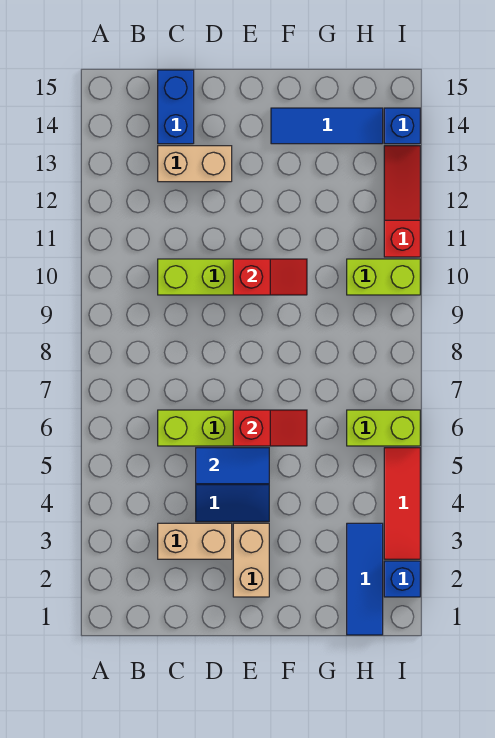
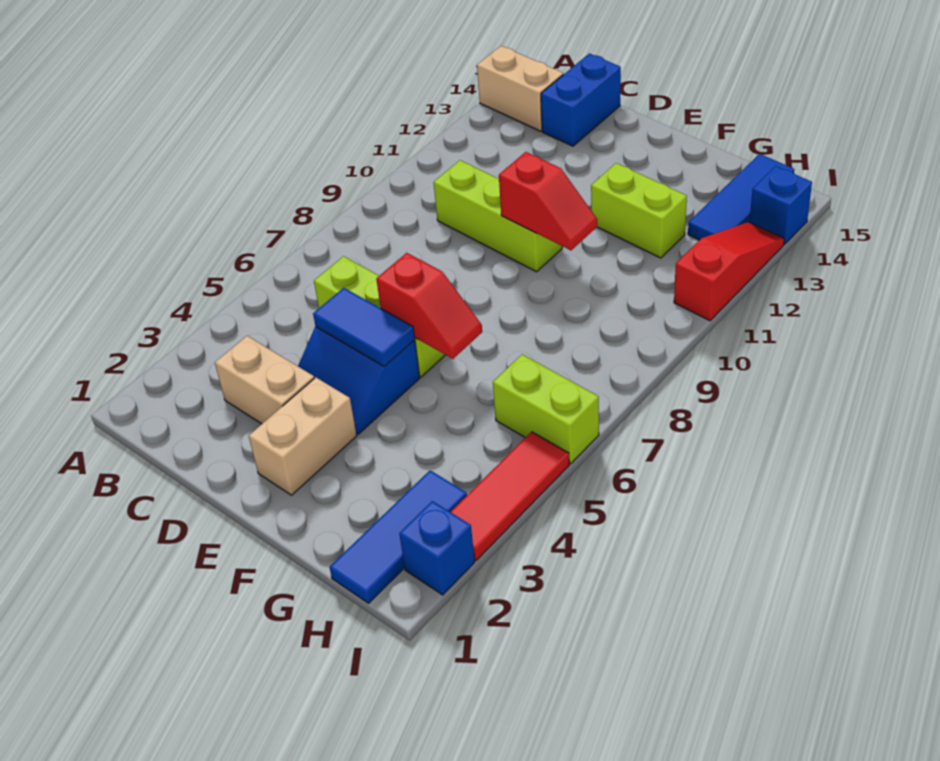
tan brick C13:D13 level 1 -> tan brick A14:B14 level 1
blue tile F14:H14 level 1 -> blue tile H13:H15 level 1
lime brick H10:I10 level 1 -> lime brick F12:G12 level 1

